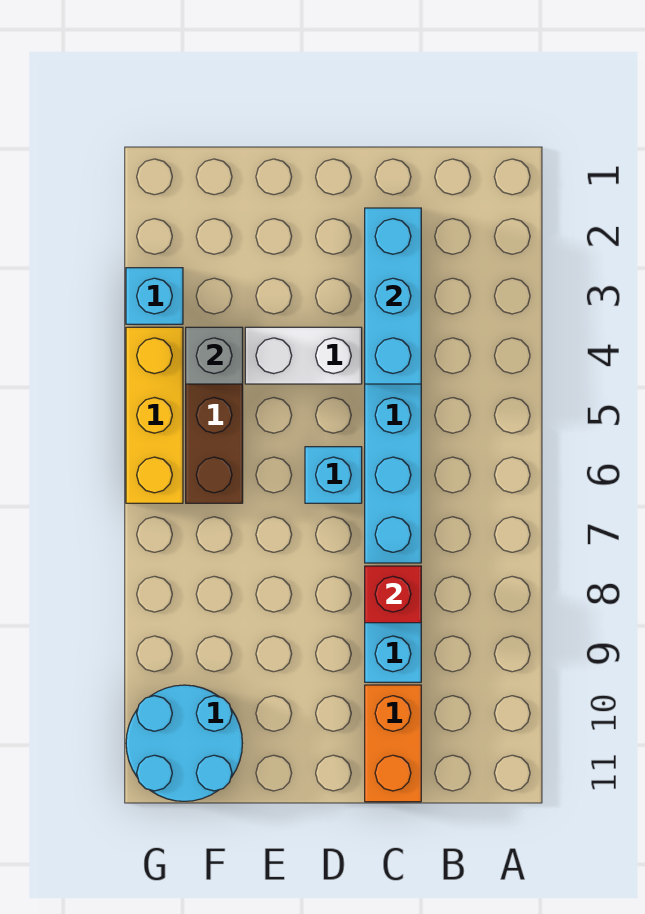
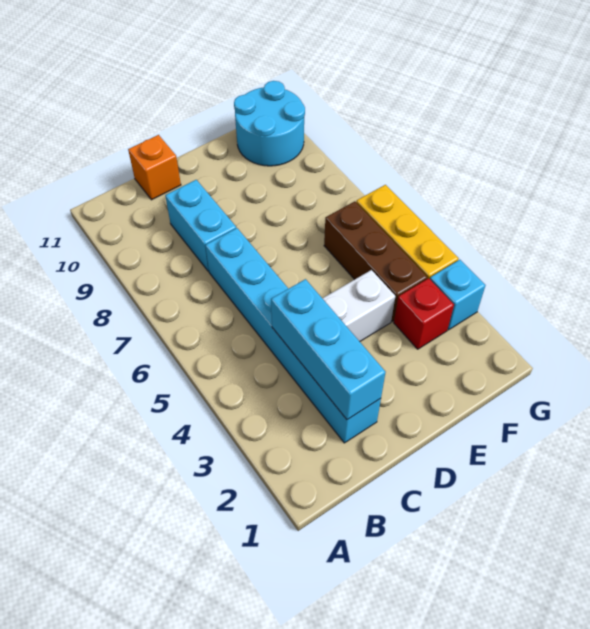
red brick C8 level 2 -> red brick F3 level 1
orange brick C10:C11 level 1 -> orange brick C11 level 1
cyan brick D6 level 1 -> none
grey brick F4 level 2 -> none

